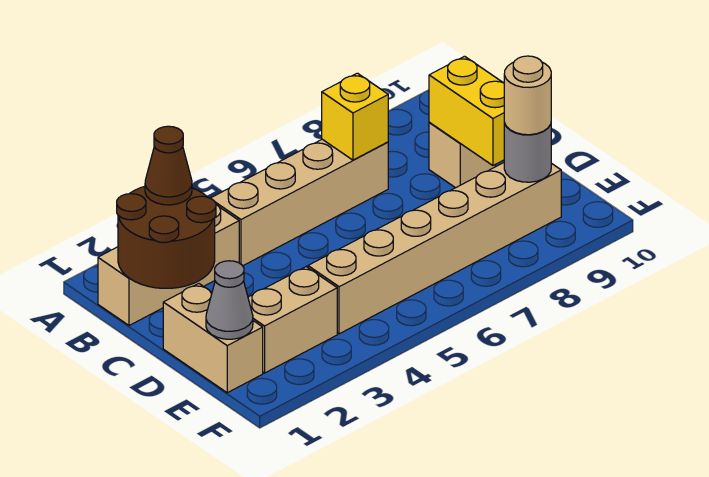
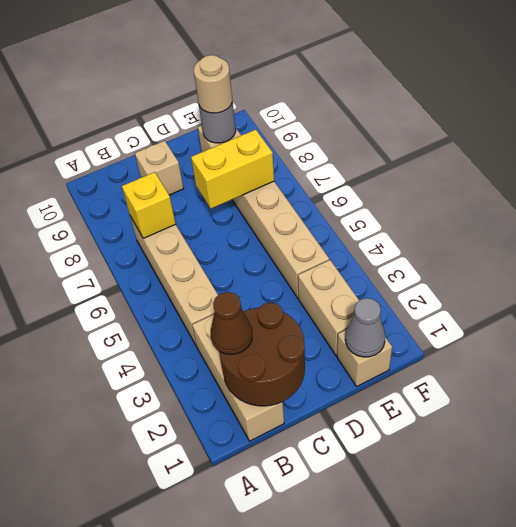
yellow brick C9:D9 level 2 -> yellow brick D7:E7 level 2
tan brick D1:E1 level 1 -> tan brick E1 level 1

